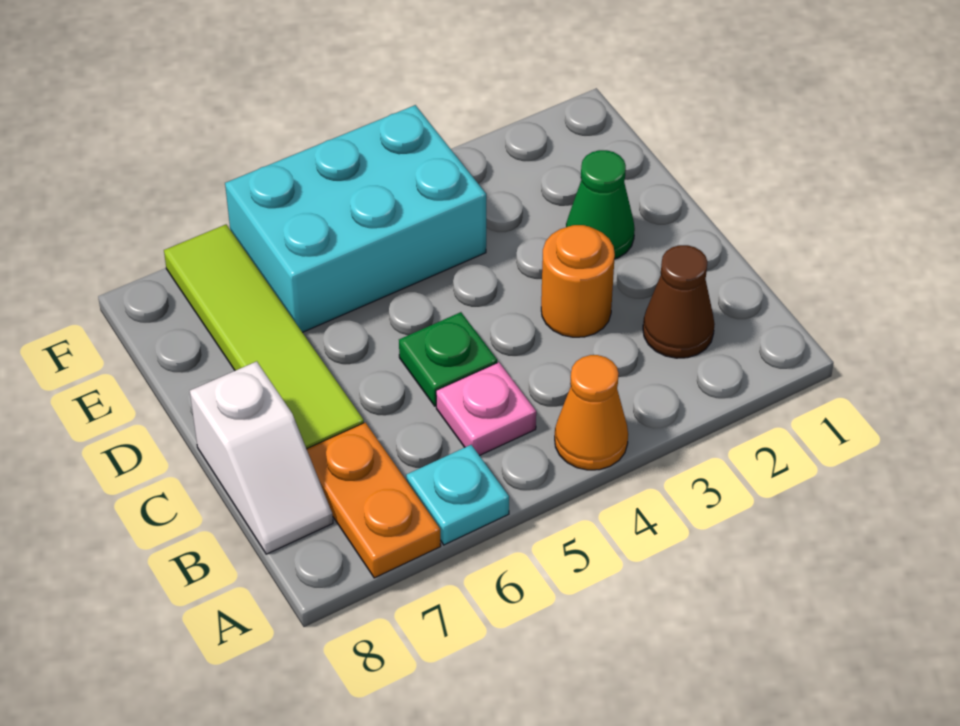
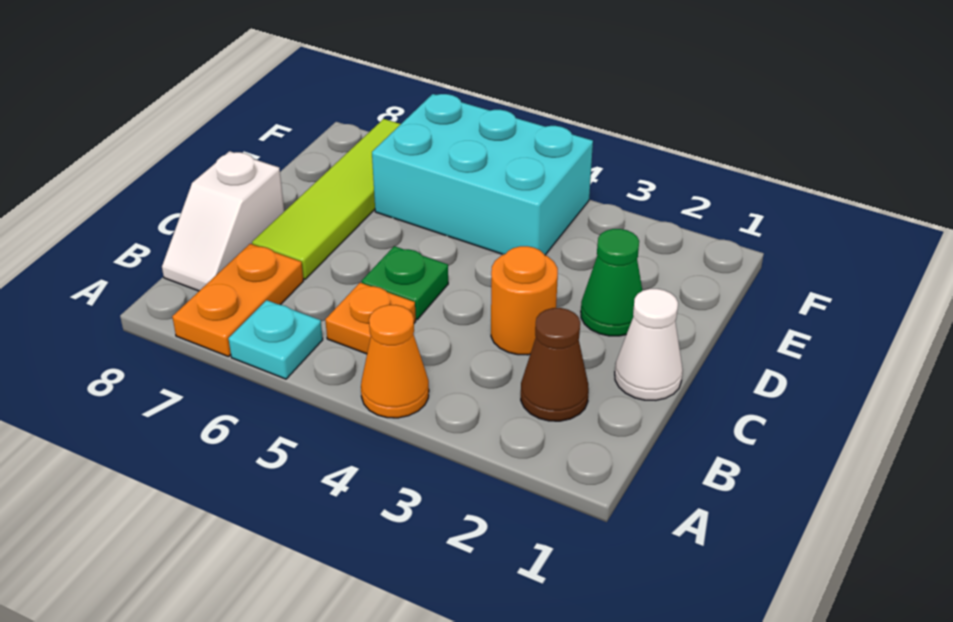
pink plate B5 level 1 -> orange plate B5 level 1
none -> white cone C1 level 1

